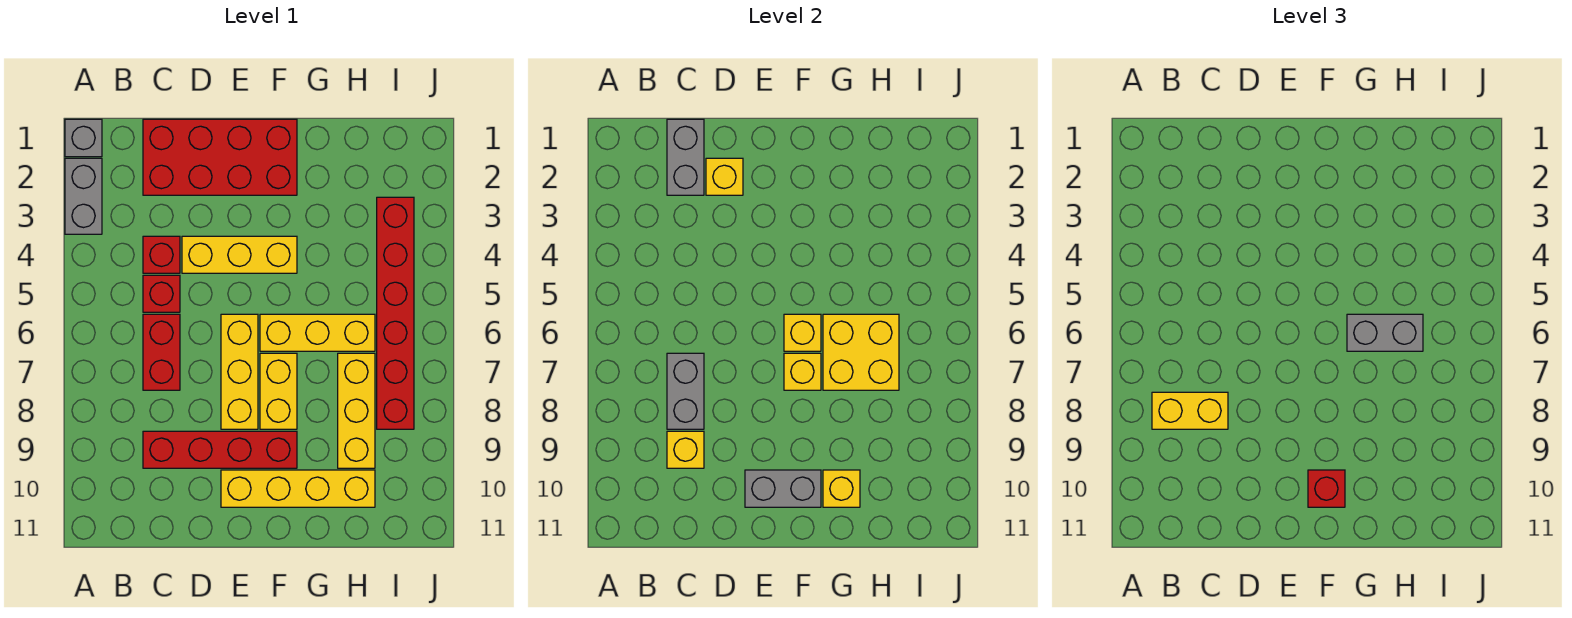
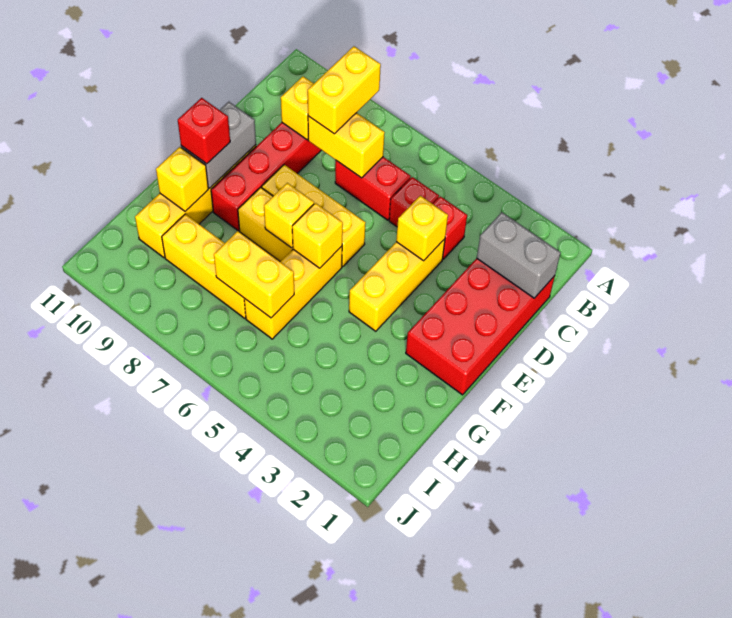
grey brick A1 level 1 -> none
grey brick A2:A3 level 1 -> none
grey brick C7:C8 level 2 -> yellow brick C7:C8 level 2
yellow brick D2 level 2 -> yellow brick D4 level 2
yellow brick G6:H7 level 2 -> yellow brick H6:H7 level 2
grey brick G6:H6 level 3 -> none
red brick I3:I8 level 1 -> none

